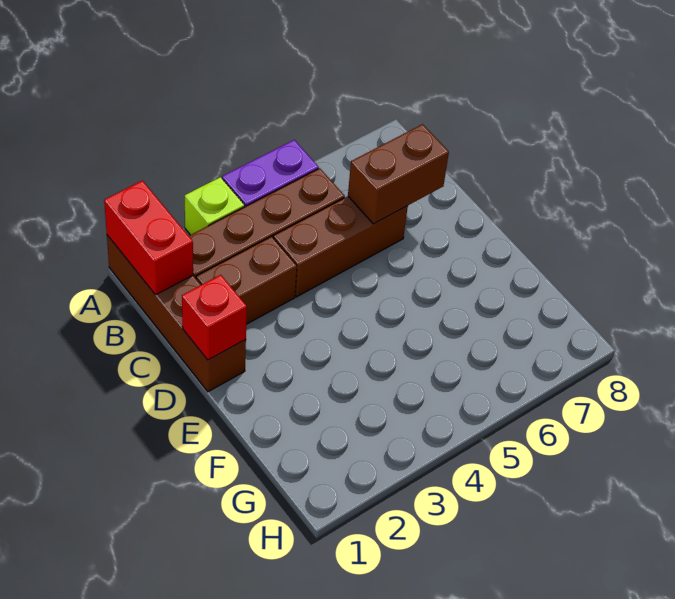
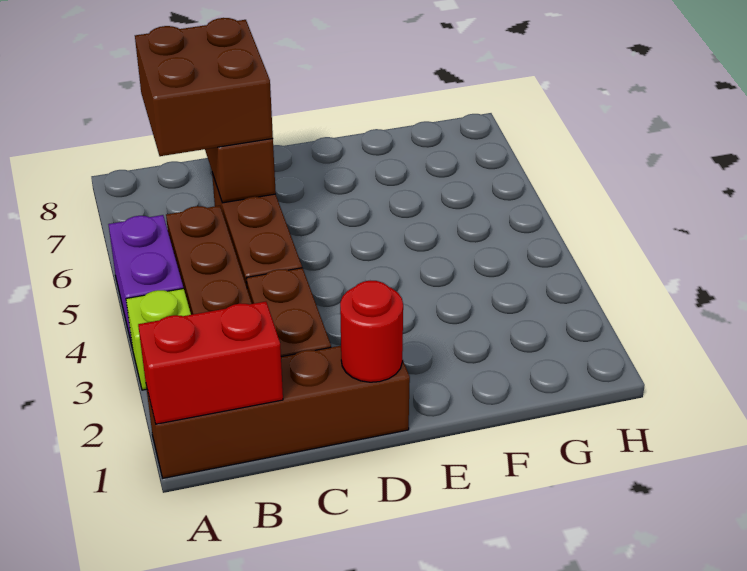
none -> brown brick B6:C7 level 3
red brick D1 level 2 -> red round brick D1 level 2

